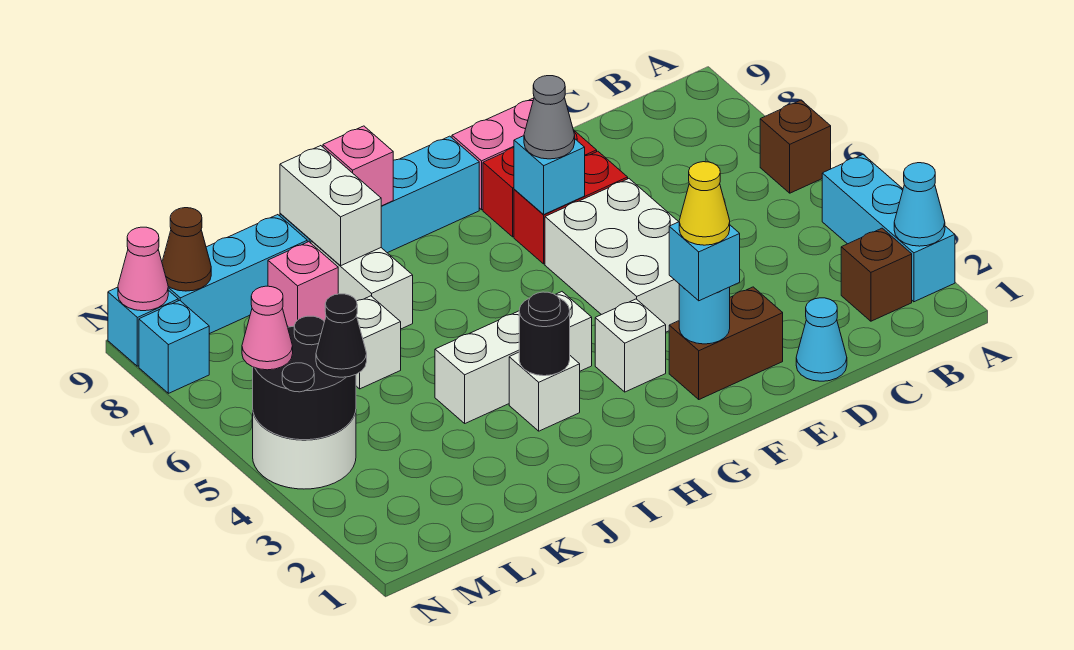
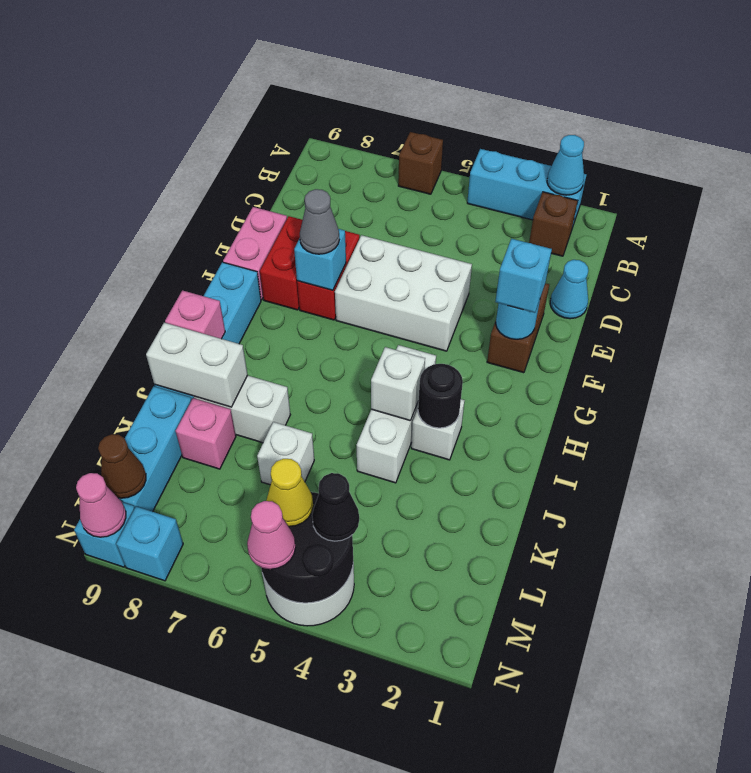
yellow cone F2 level 4 -> yellow cone M5 level 3
white brick G3 level 1 -> white brick I4 level 2

